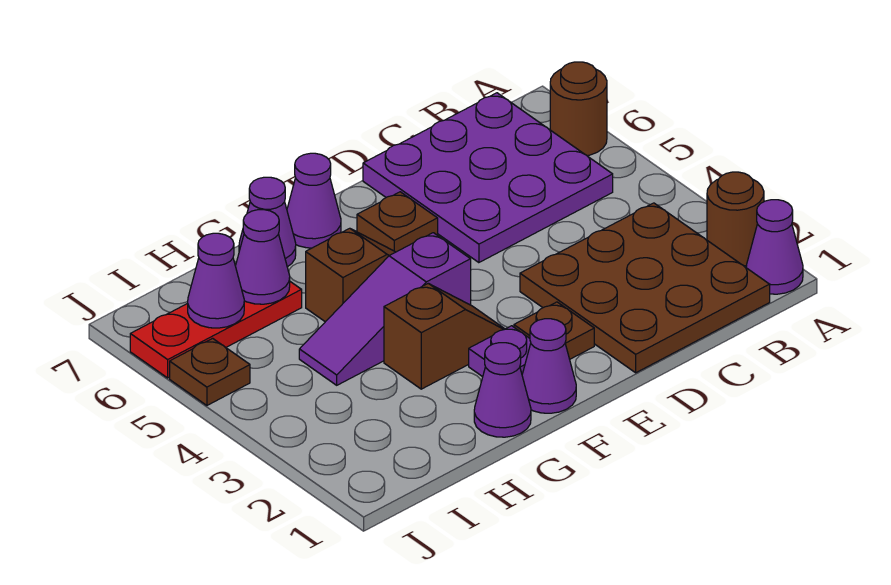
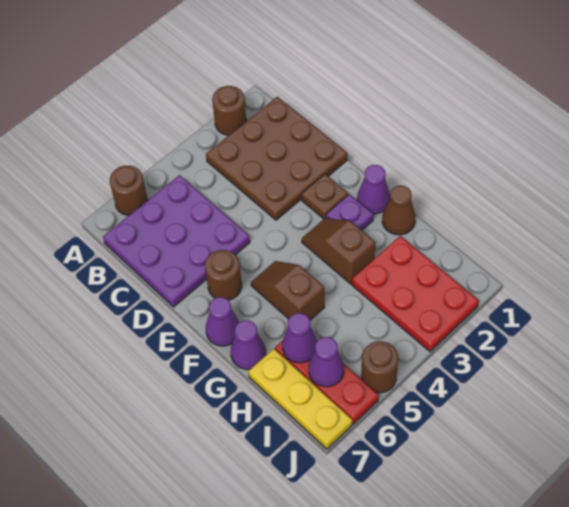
purple cone A1 level 1 -> none
brown plate E6 level 1 -> brown round brick E6 level 1
purple slope F4:H4 level 1 top F -> none
purple cone G1 level 1 -> brown cone G1 level 1
none -> red plate H2:J3 level 1
none -> yellow plate H7:J7 level 1
brown plate J5 level 1 -> brown round brick J5 level 1

